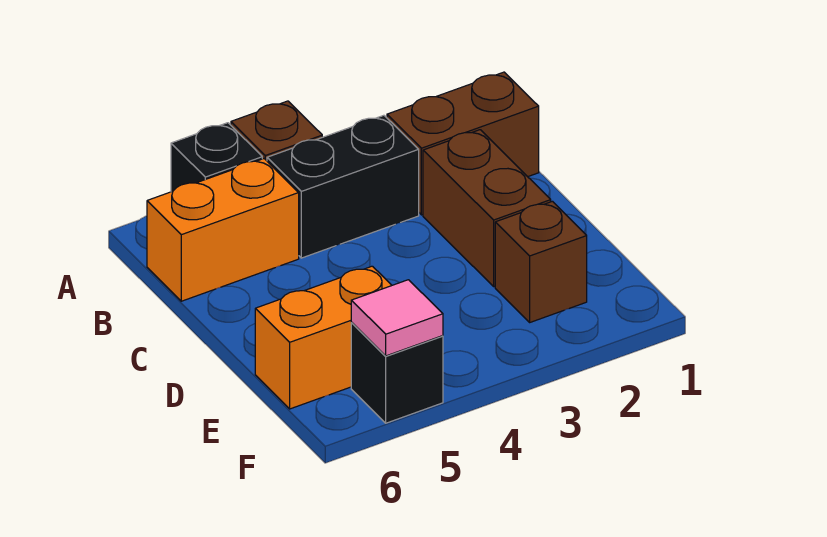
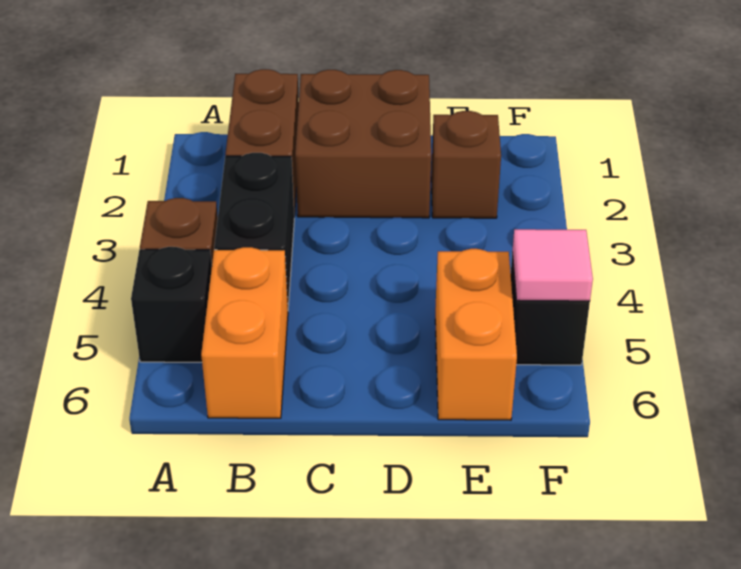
brown brick C2:D2 level 1 -> brown brick C1:D2 level 1

